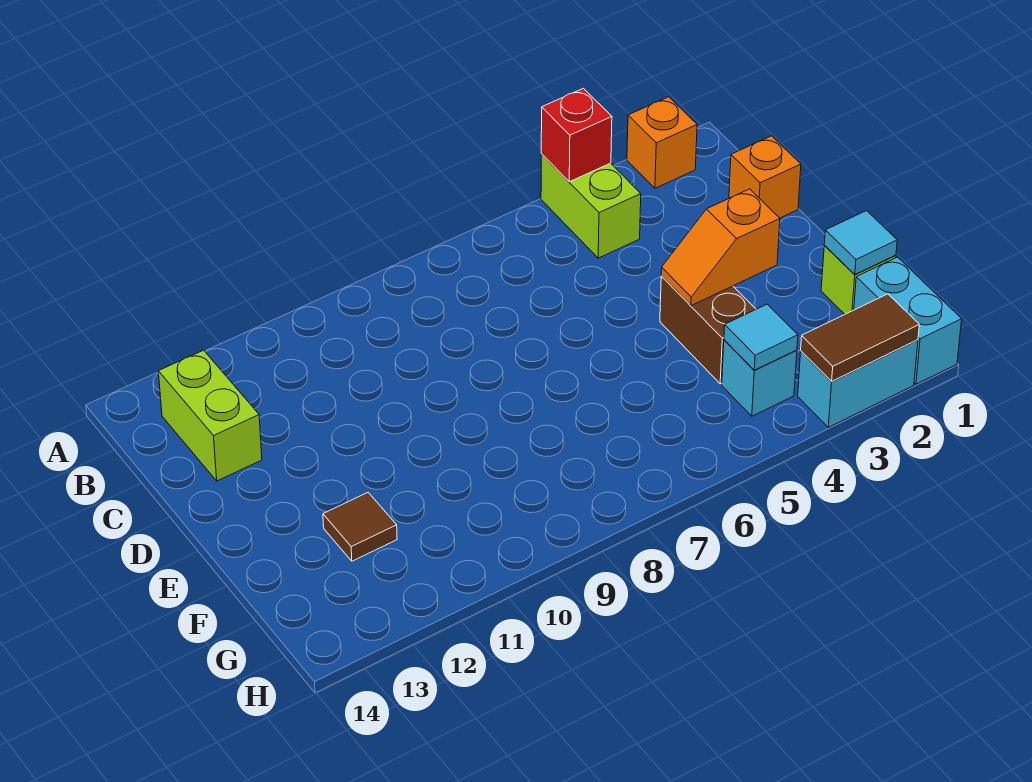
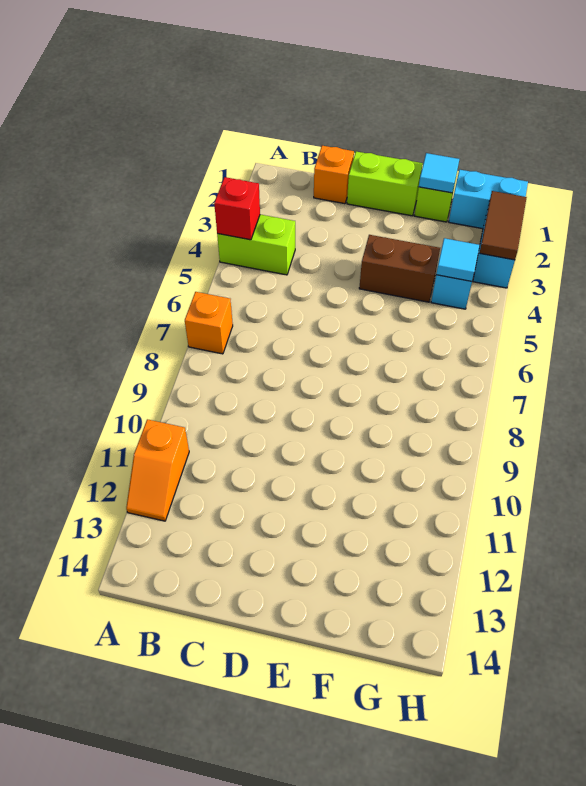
orange brick A2 level 1 -> orange brick A7 level 1
lime brick B13:C13 level 1 -> lime brick D1:E1 level 1
orange slope E3:E4 level 2 top 3 -> orange slope A11:A12 level 1 top 11
brown tile F12 level 1 -> none

